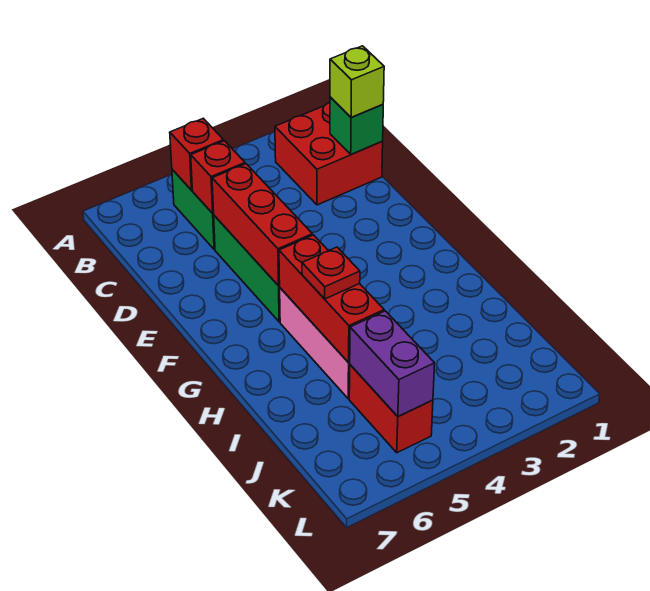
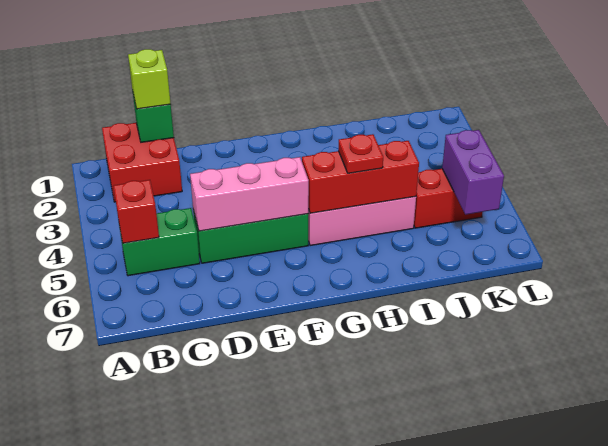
red brick C5 level 2 -> none
red brick D5:F5 level 2 -> pink brick D5:F5 level 2
purple brick J5:K5 level 2 -> purple brick K5:K6 level 2

